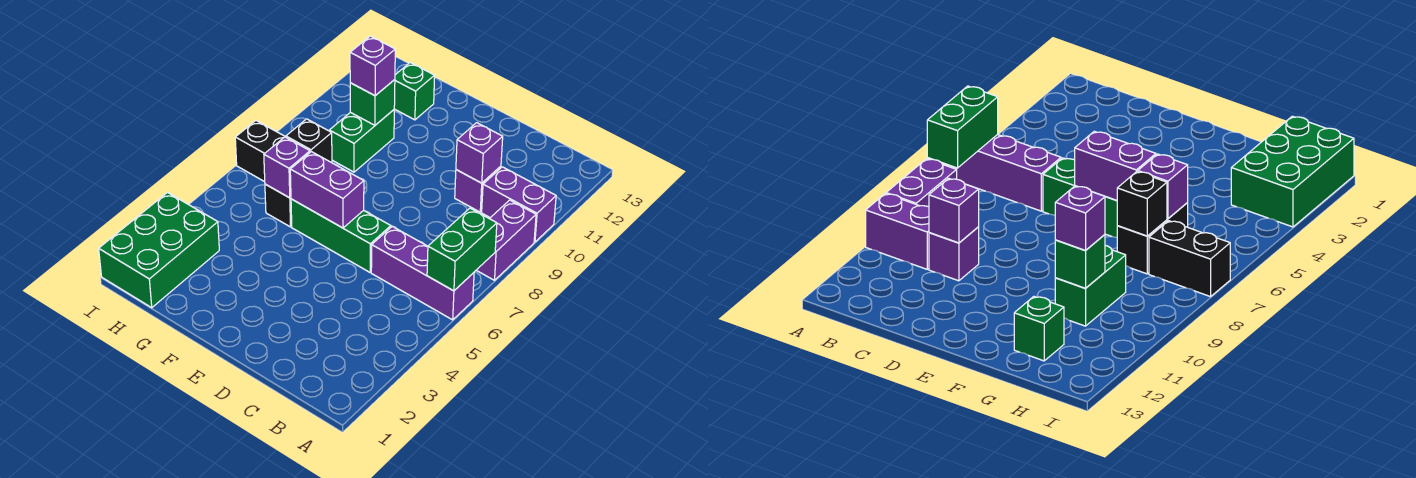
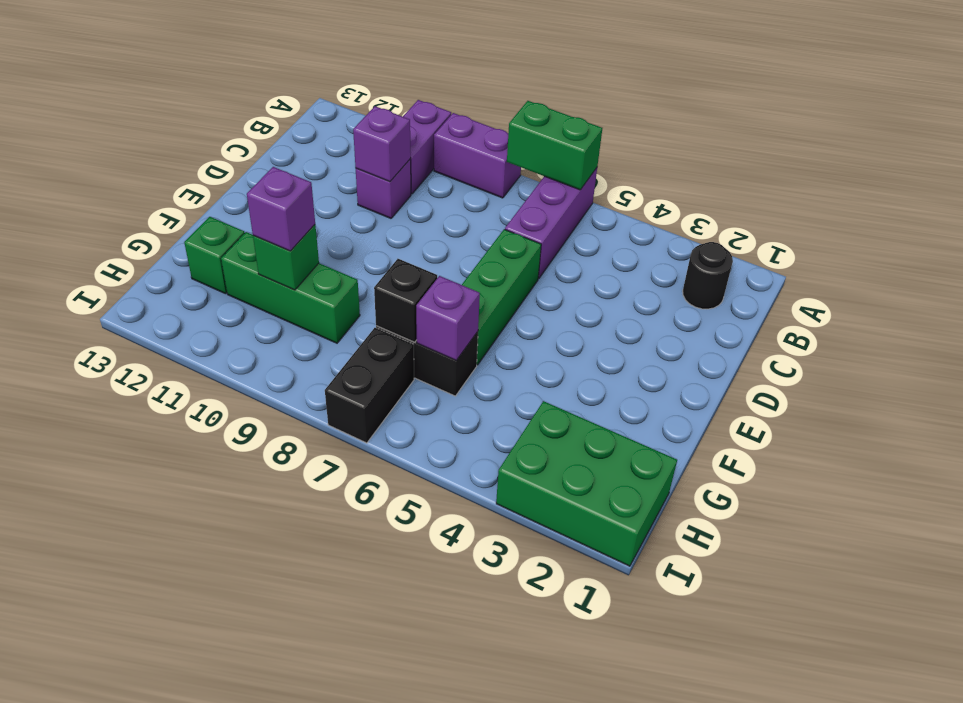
none -> black round brick B2 level 1
purple brick E6:F6 level 2 -> none
green brick G9:G10 level 1 -> green brick G9:G11 level 1

